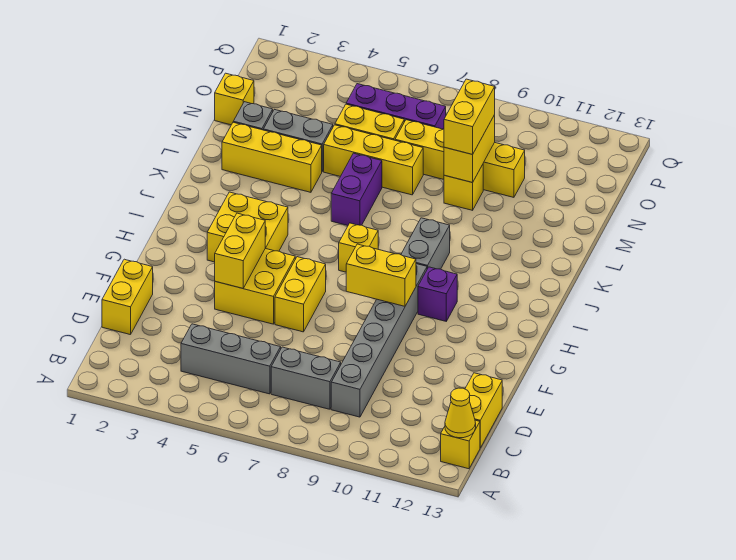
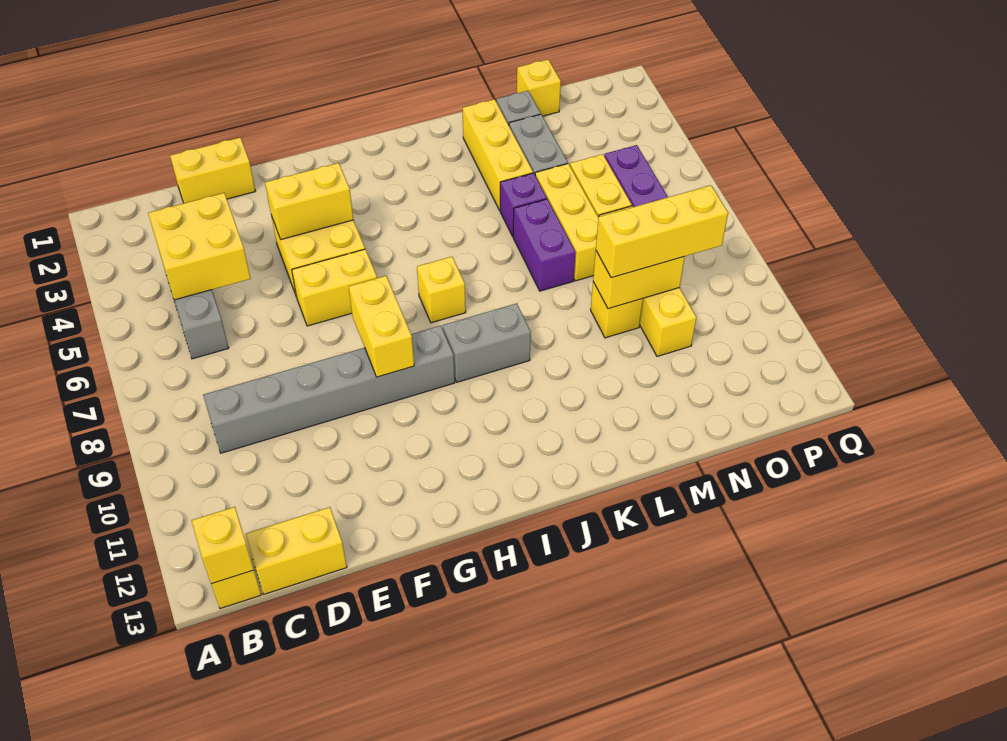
yellow cone B13 level 2 -> yellow brick B13 level 2
grey brick C7:C8 level 1 -> none
yellow brick H3:I4 level 1 -> yellow brick C4:D5 level 2
purple brick H10 level 1 -> purple brick L5 level 1
purple brick K6:L6 level 1 -> purple brick L6:L7 level 1
yellow brick M9:N9 level 3 -> yellow brick M9:O9 level 3

